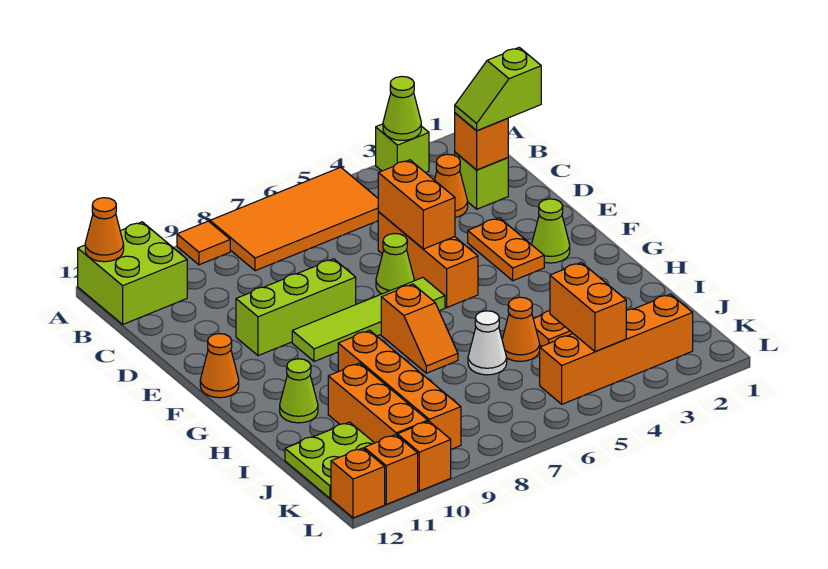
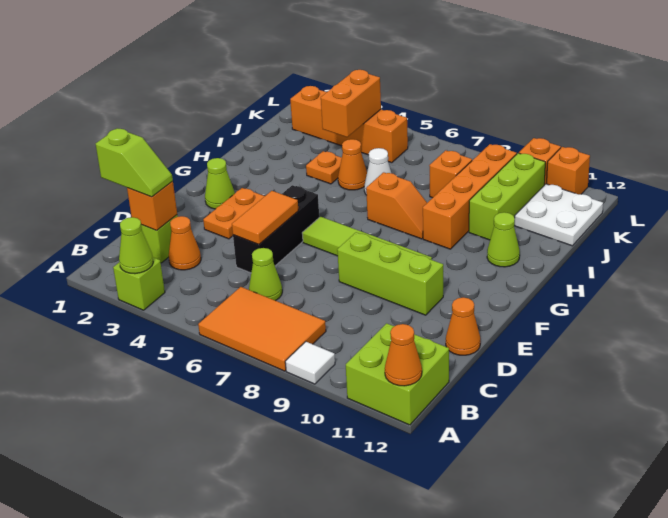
orange tile A5:B8 level 1 -> orange tile A6:B8 level 1
orange tile A9 level 1 -> white tile A9 level 1
orange brick D5:F5 level 1 -> black brick D5:F5 level 1
orange brick D5:E5 level 2 -> orange tile D5:E5 level 2
lime cone E6 level 1 -> lime cone C6 level 1
orange cone F12 level 1 -> orange cone D12 level 1
orange slope G7:H7 level 1 top G -> orange slope H7:H8 level 1 top 7
orange brick I10:K10 level 1 -> lime brick I10:K10 level 1
lime plate J11:K12 level 1 -> white plate J11:K12 level 1
orange brick L12 level 1 -> orange brick J8 level 1

